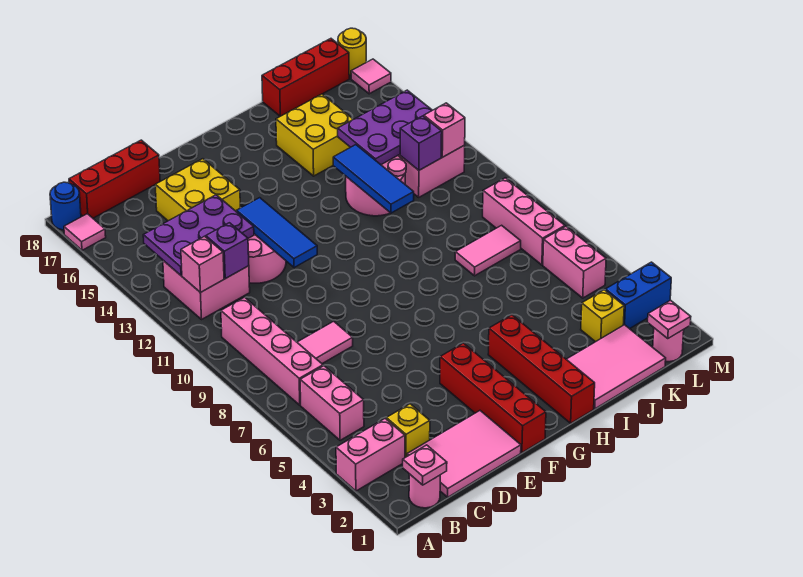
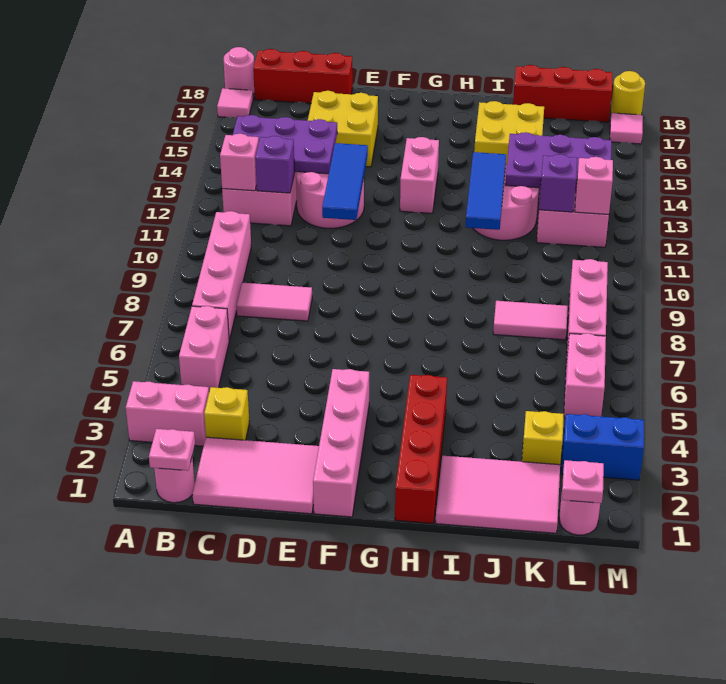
blue round brick A18 level 1 -> pink round brick A18 level 1
red brick F1:F4 level 1 -> pink brick F1:F4 level 1
none -> pink brick G13:G14 level 1

